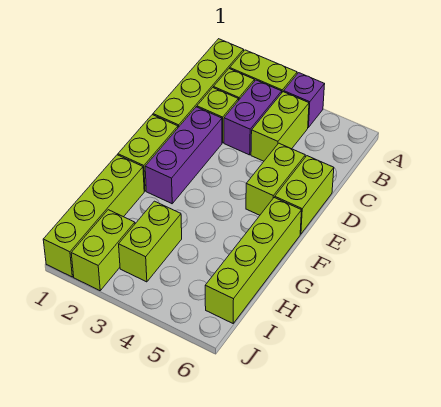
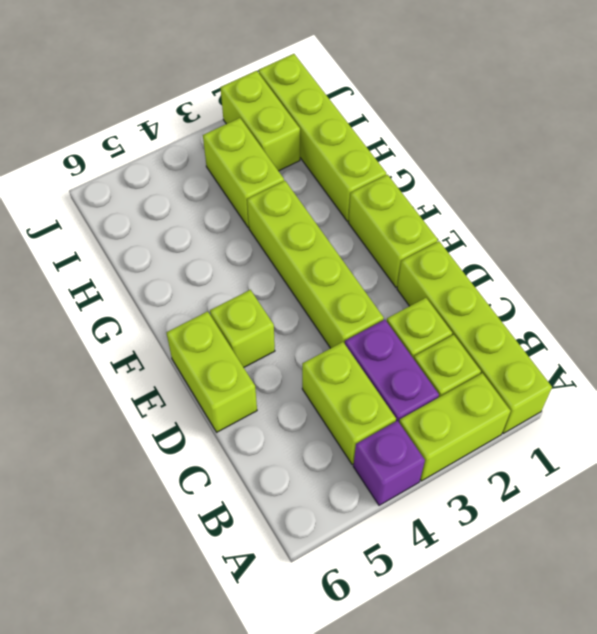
purple brick D2:F2 level 1 -> none
lime brick D5:E5 level 1 -> lime brick E5 level 1
lime brick F6:I6 level 1 -> lime brick D3:G3 level 1

